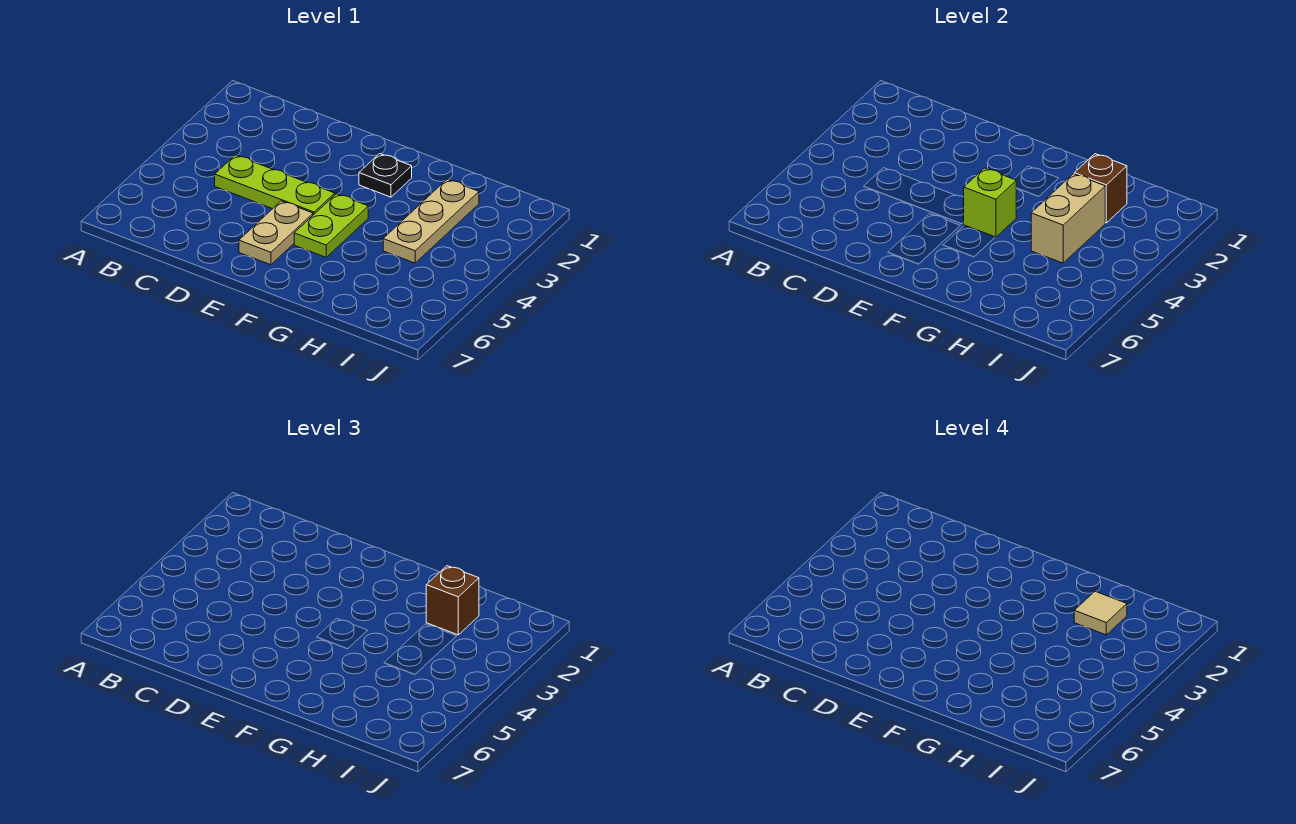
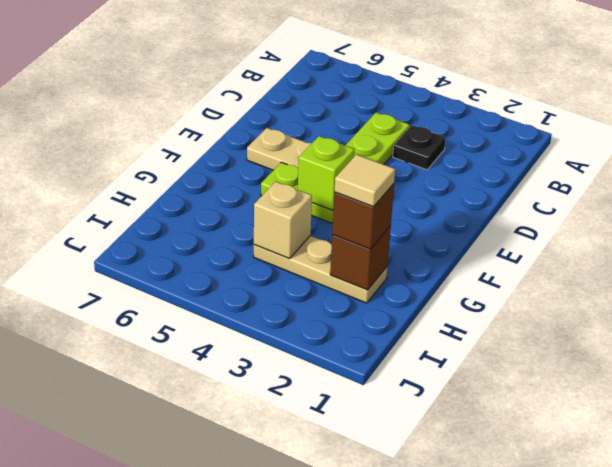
black plate F2 level 1 -> black plate C3 level 1
tan brick H3:H4 level 2 -> tan brick H4 level 2

